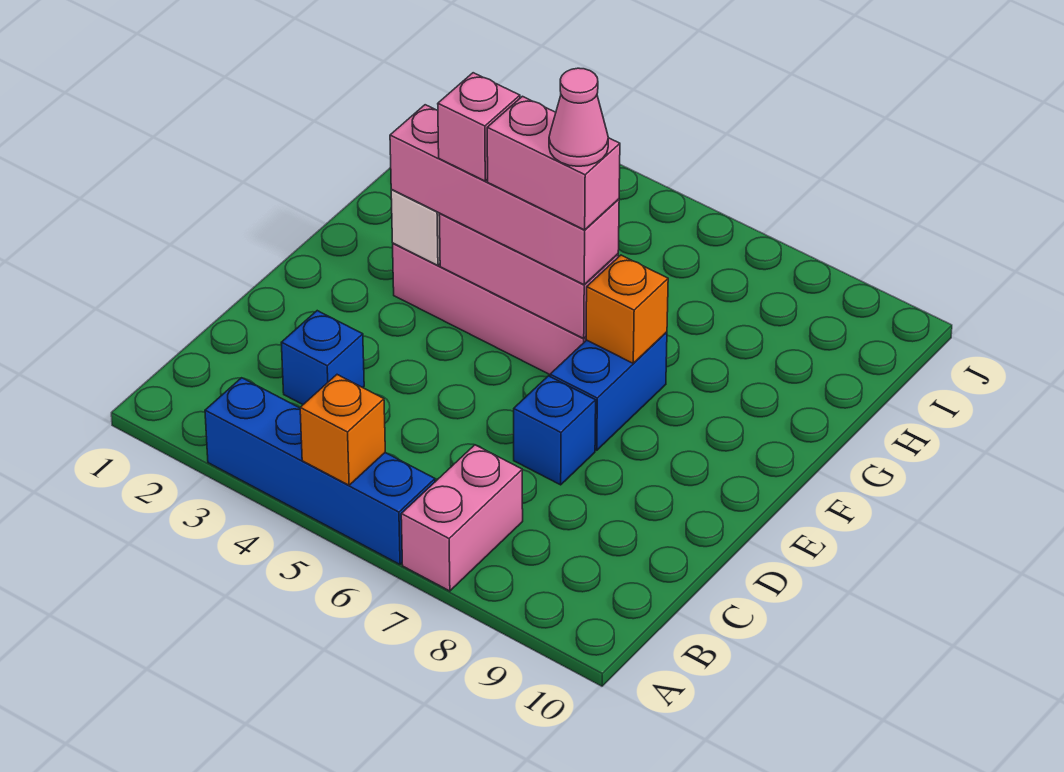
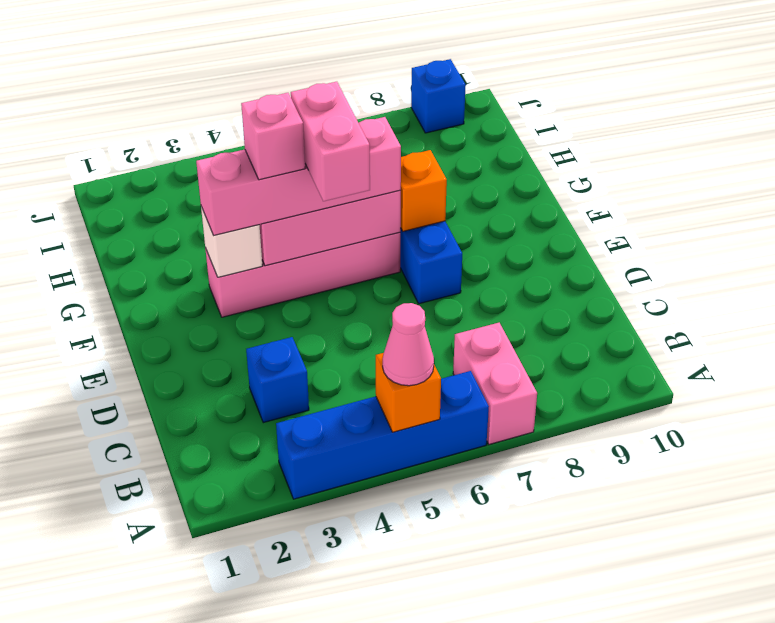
blue brick D7 level 1 -> blue brick J9 level 1
pink brick F5:F6 level 4 -> pink brick E5:F5 level 4
pink cone F6 level 5 -> pink cone A5 level 3

